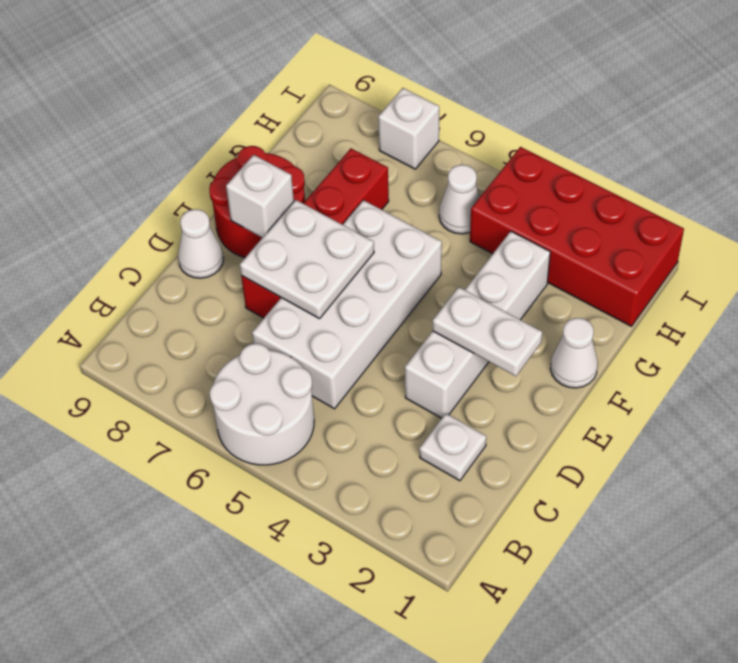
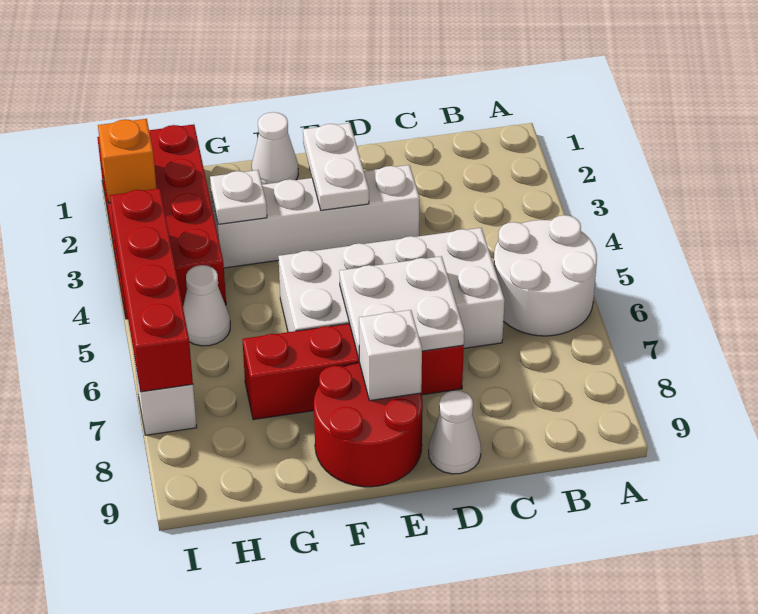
white plate C2 level 1 -> white plate G3 level 2
none -> orange brick I2 level 2
none -> red brick I4:I7 level 2

